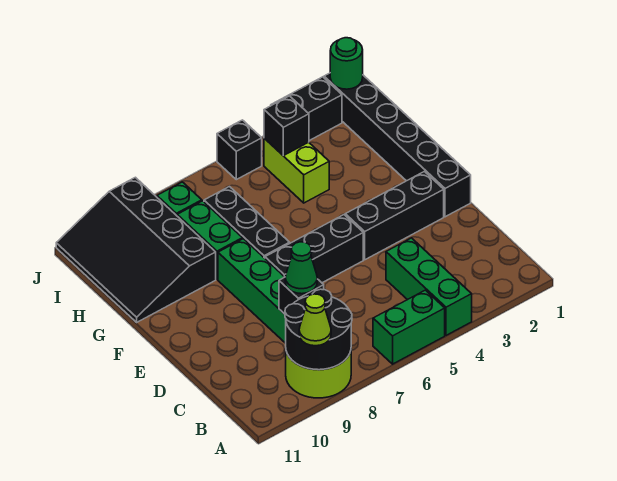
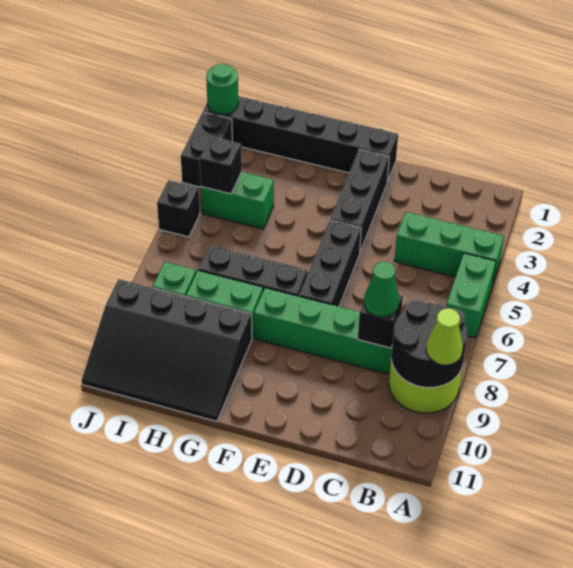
lime brick H4:I4 level 1 -> green brick H4:I4 level 1

